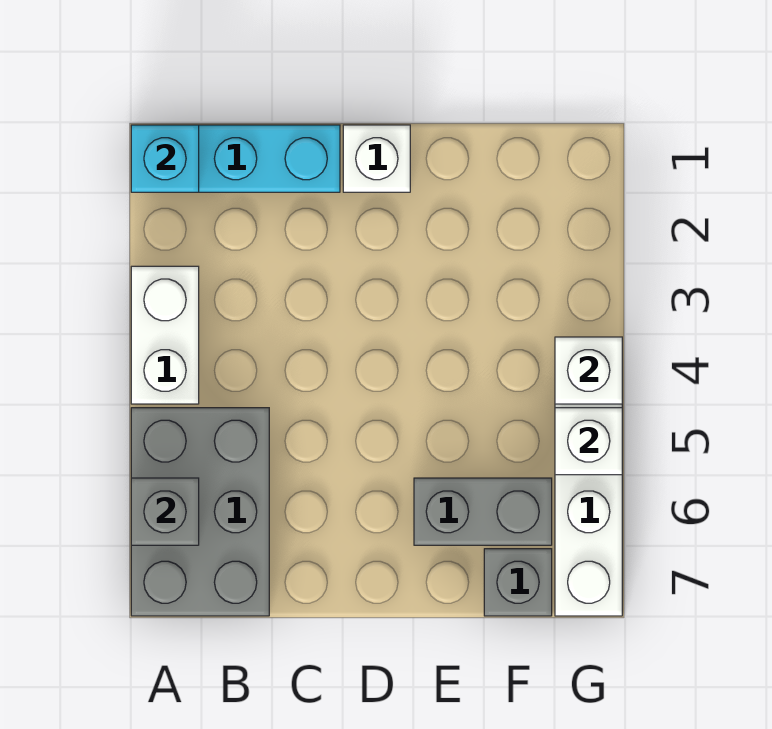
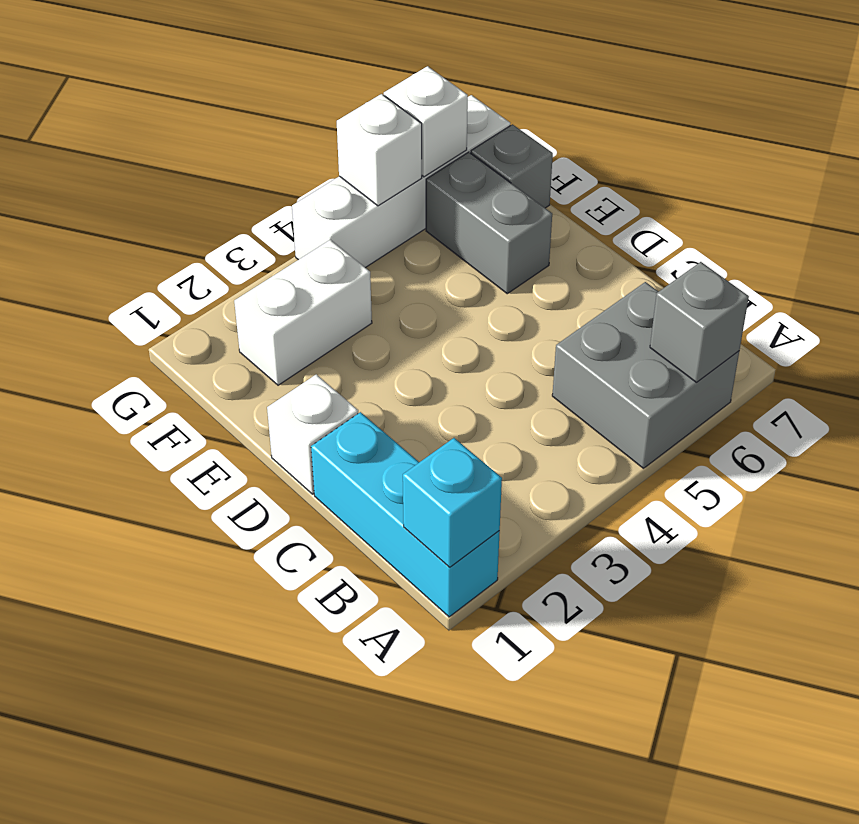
white brick A3:A4 level 1 -> white brick F2:F3 level 1
grey brick A5:B7 level 1 -> grey brick A5:B6 level 1
white brick G4 level 2 -> white brick G6 level 2

